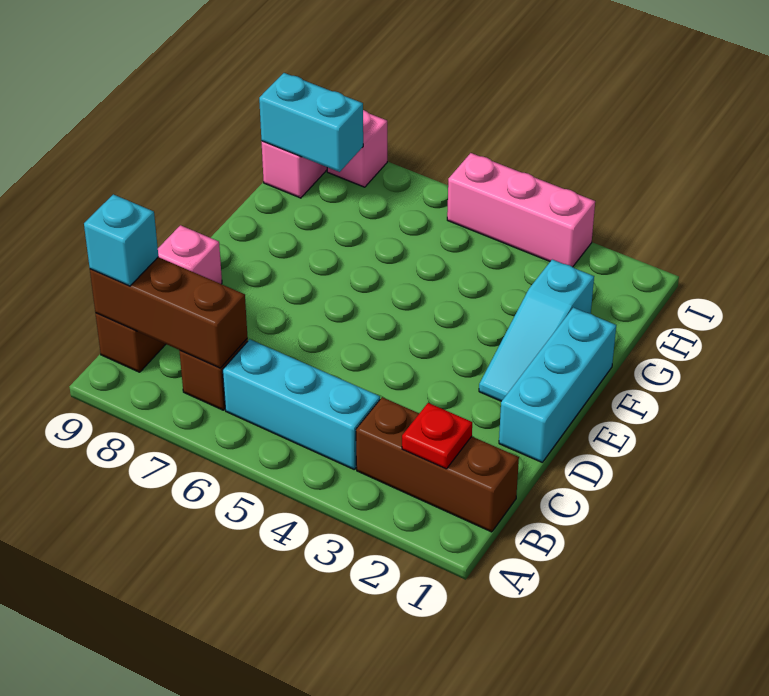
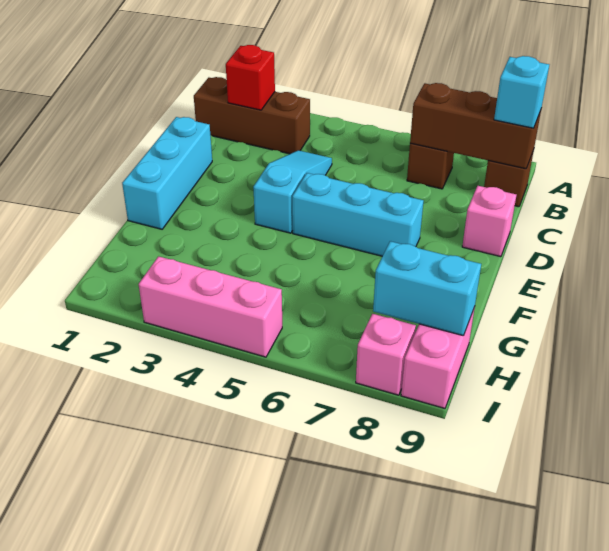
red plate B2 level 2 -> red brick B2 level 2
cyan brick B4:B6 level 1 -> cyan brick E5:E7 level 1
cyan slope E2:G2 level 1 top G -> cyan slope C4:E4 level 1 top E

